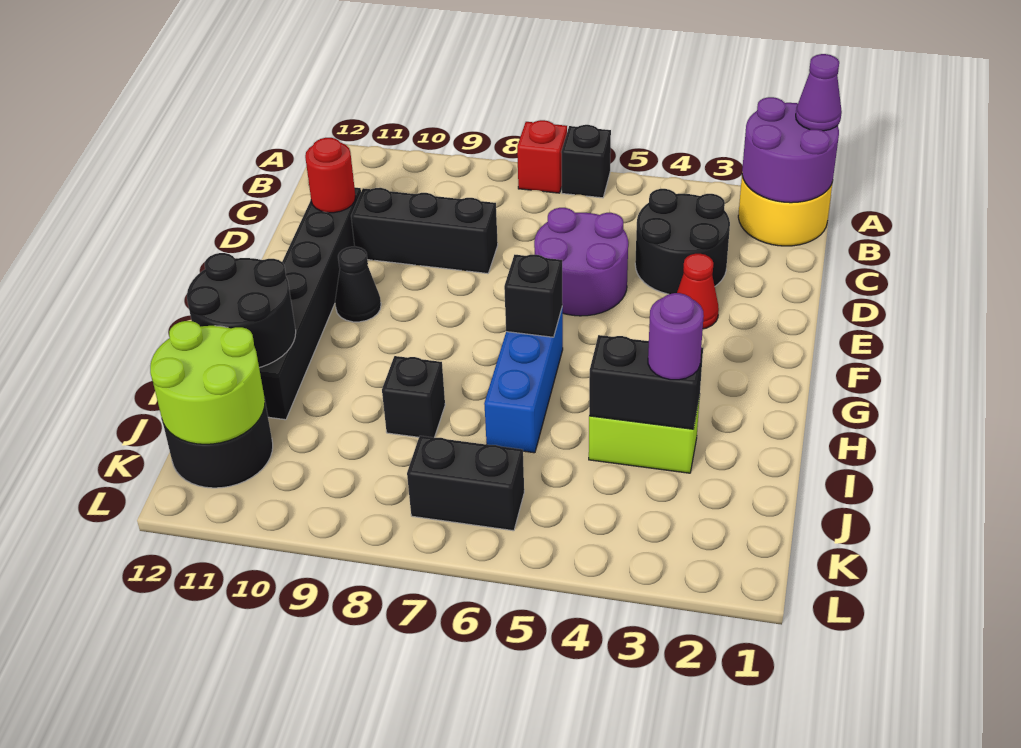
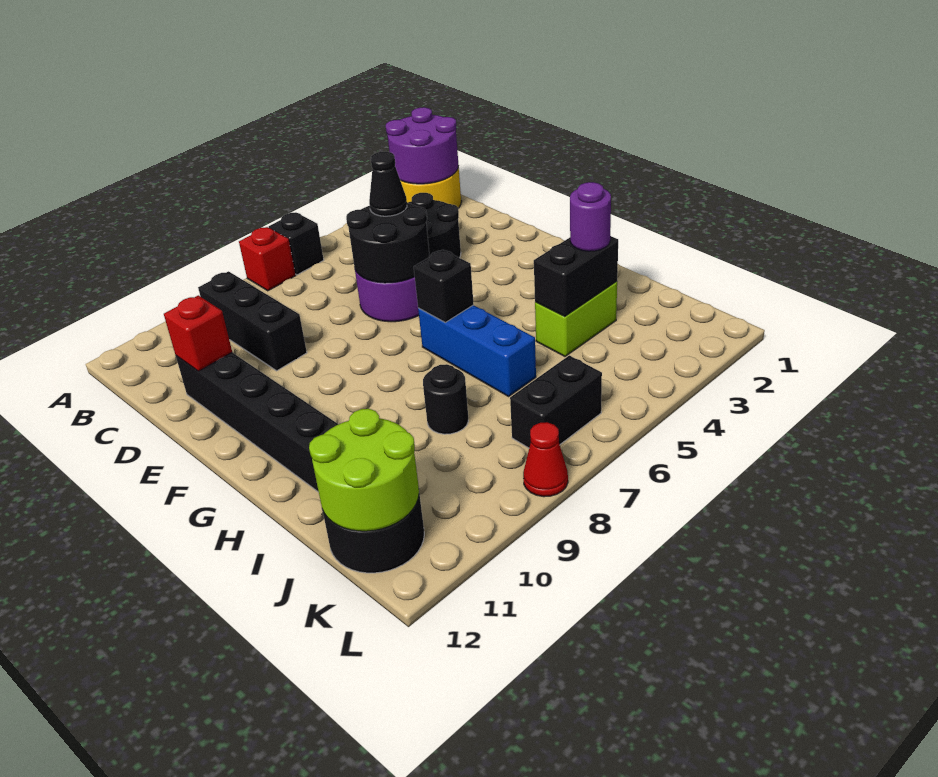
purple cone A1 level 3 -> none
black brick D8:D10 level 1 -> black brick B9:D9 level 1
red round brick D11 level 2 -> red brick D11 level 2
red cone E3 level 1 -> red cone L8 level 1
black cone F10 level 1 -> black cone D5 level 3
black round brick H11:I12 level 2 -> black round brick D5:E6 level 2
black brick I8 level 1 -> black round brick I8 level 1

